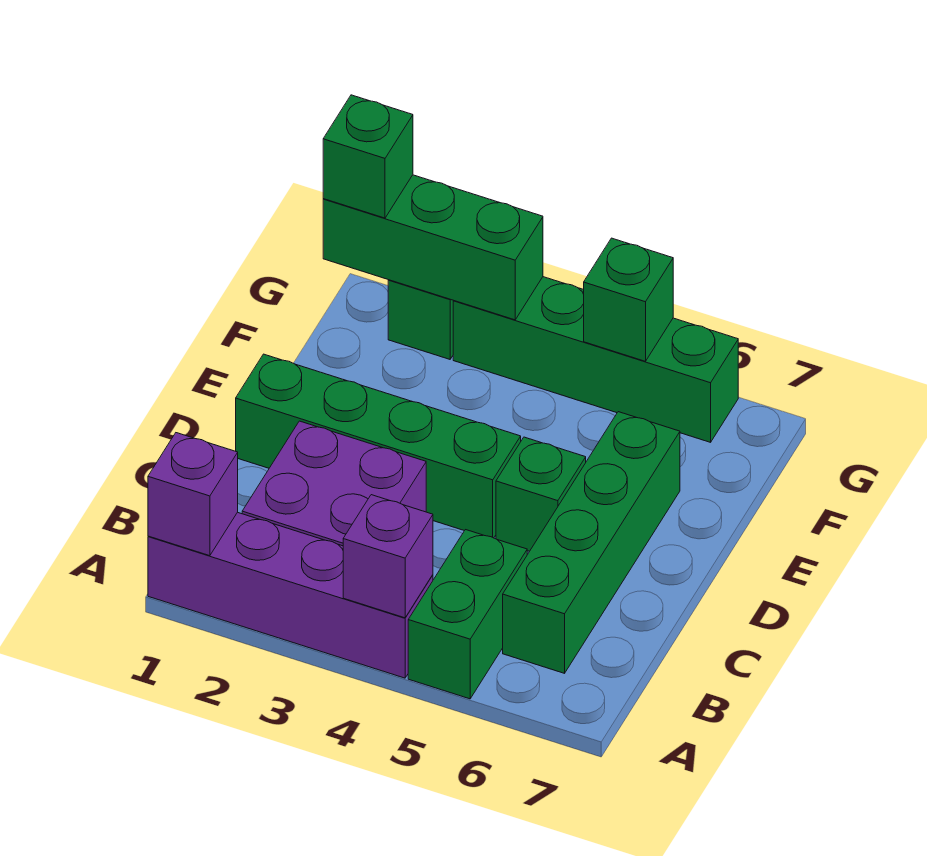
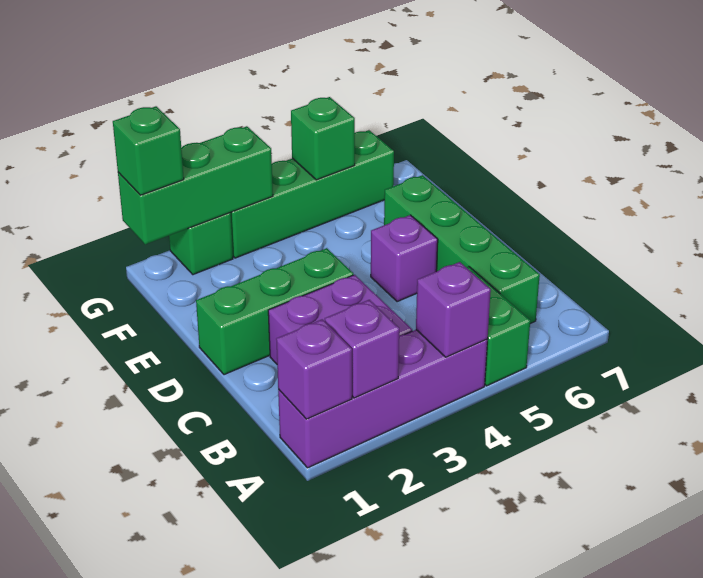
none -> purple brick A2 level 2
green brick D1:D4 level 1 -> green brick D1:D3 level 1
green brick D5 level 1 -> purple brick D5 level 1

